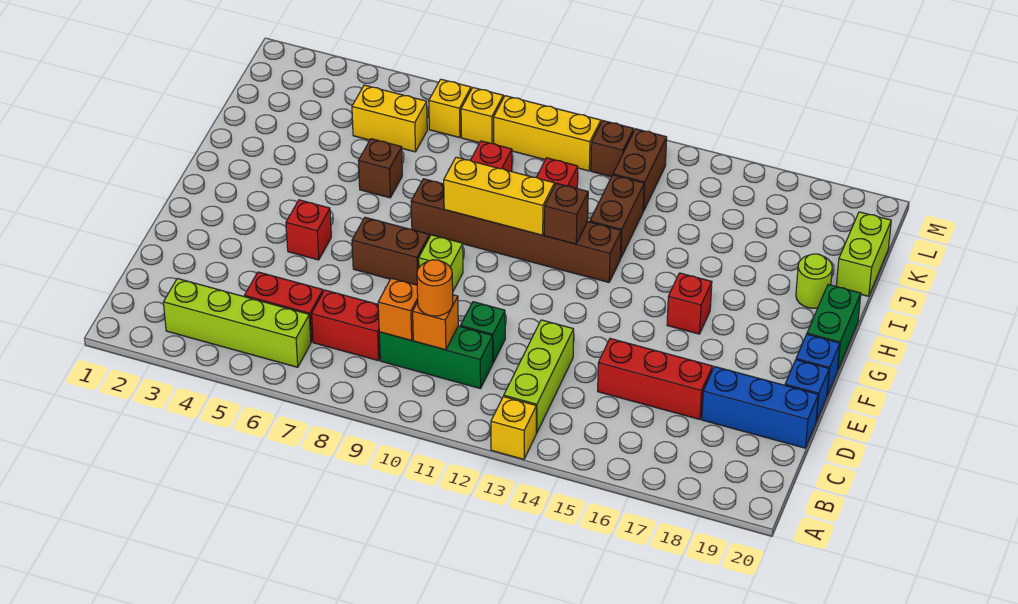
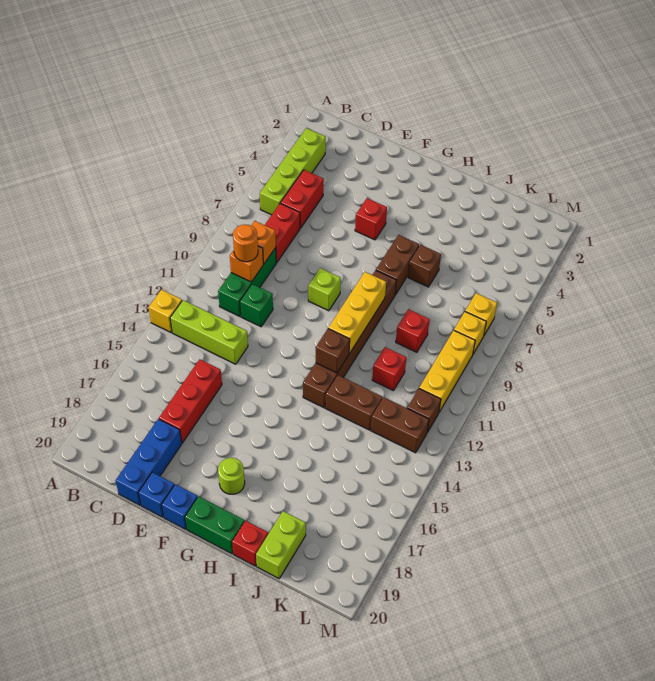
brown brick F7:F8 level 1 -> brown brick H6:H7 level 1
red brick G16 level 1 -> red brick I20 level 1
lime round brick I19 level 1 -> lime round brick G18 level 1
lime brick J20:K20 level 1 -> lime brick J19:J20 level 1
yellow brick K5:K6 level 1 -> none

